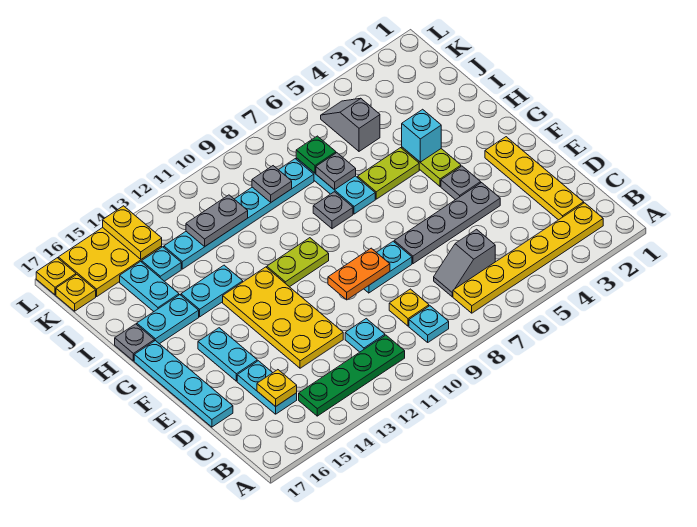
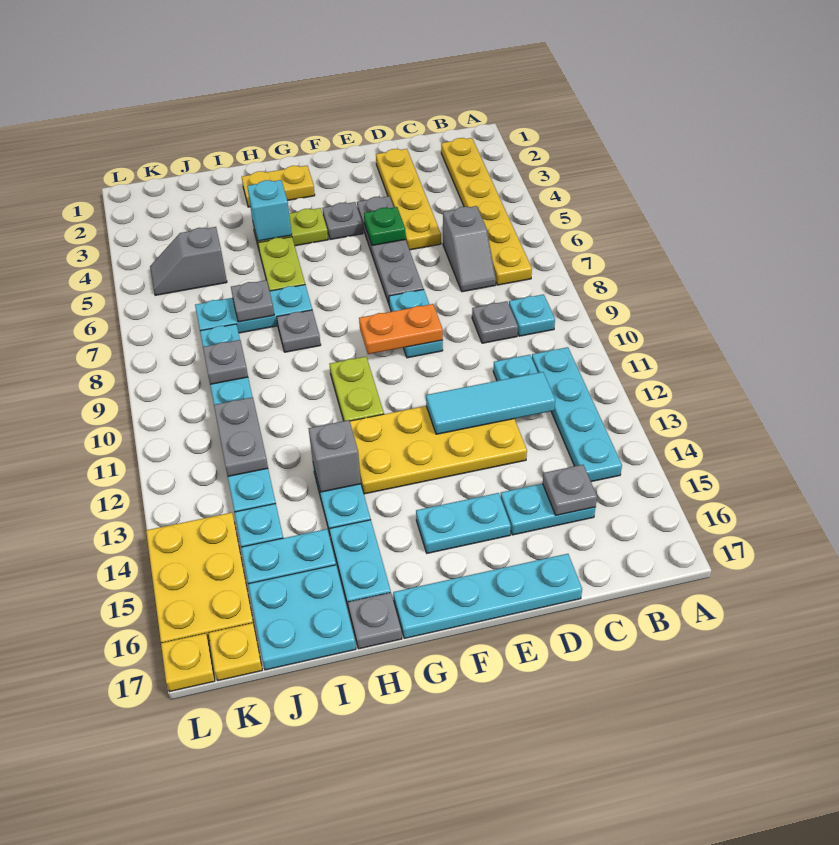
green plate B11:B14 level 1 -> cyan plate B11:B14 level 1
yellow plate C2:F2 level 1 -> yellow plate D2:D5 level 1
yellow plate C9 level 1 -> grey plate C9 level 1
none -> cyan tile C12:E12 level 2
yellow plate C15 level 2 -> grey plate C15 level 2
orange plate E9:E10 level 2 -> orange plate E9:F9 level 2
none -> grey brick H13 level 2
none -> cyan plate I16:J17 level 1
green plate J7 level 2 -> green plate E5 level 2
yellow plate K14:L14 level 2 -> yellow plate G2:H2 level 1

